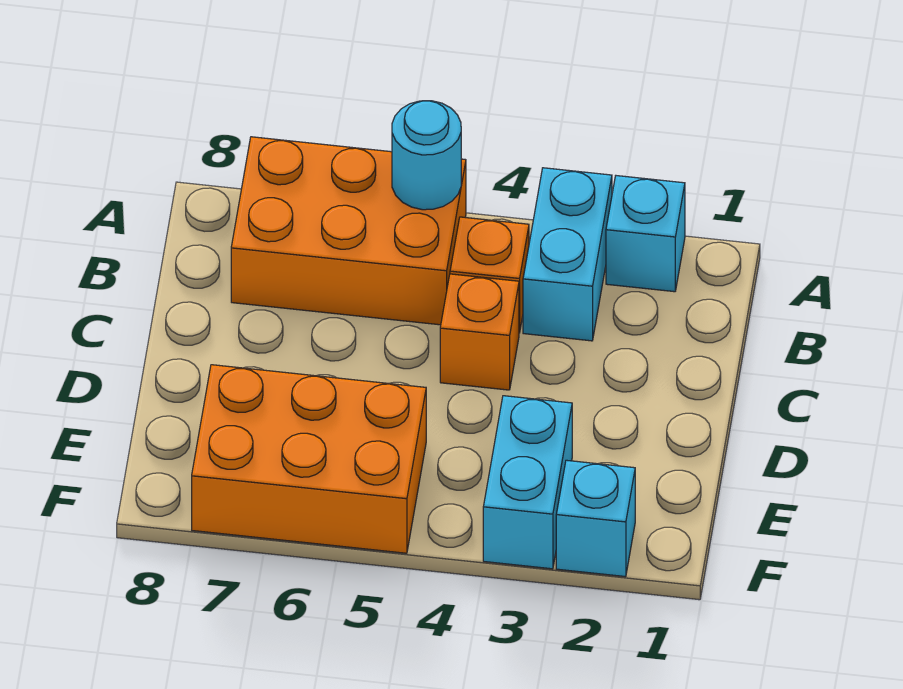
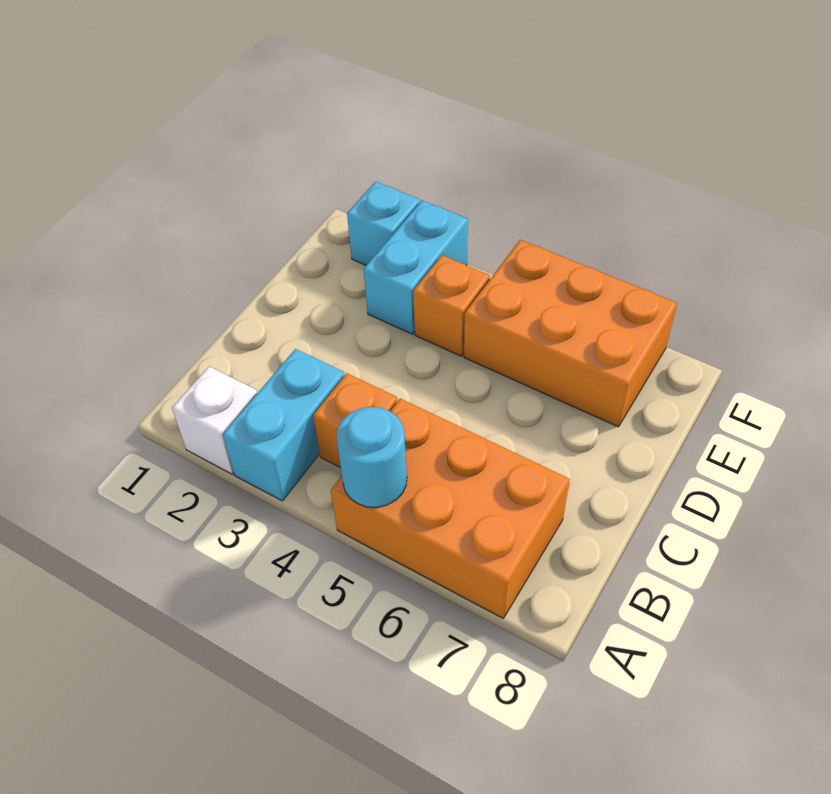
cyan brick A2 level 1 -> white brick A2 level 1
orange brick C4 level 1 -> orange brick E4 level 1

